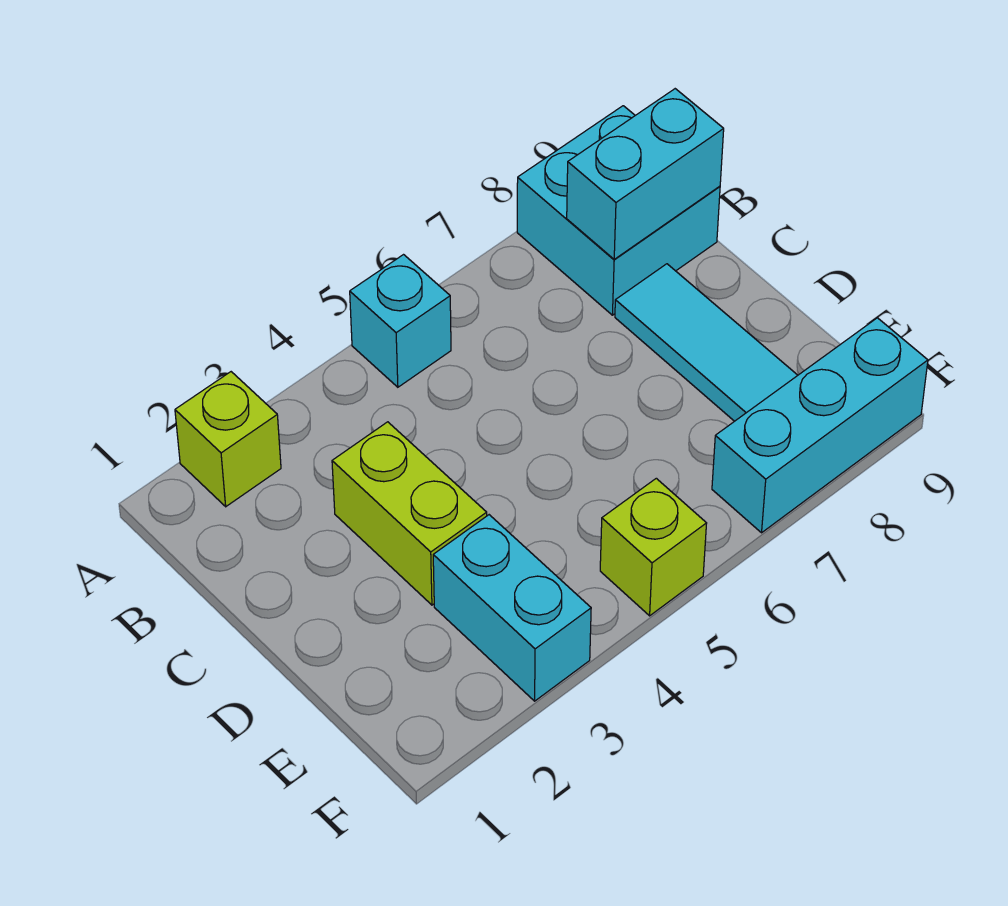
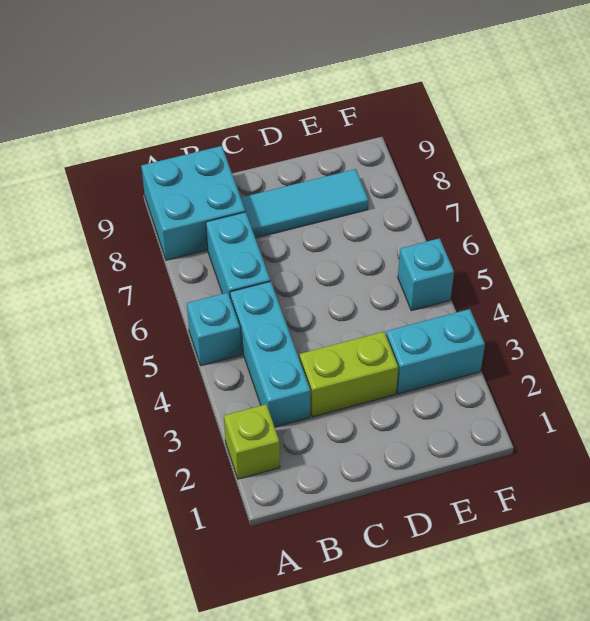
cyan brick B8:B9 level 2 -> cyan brick B6:B7 level 1
lime brick F5 level 1 -> cyan brick F5 level 1
cyan brick F7:F9 level 1 -> cyan brick B3:B5 level 1

